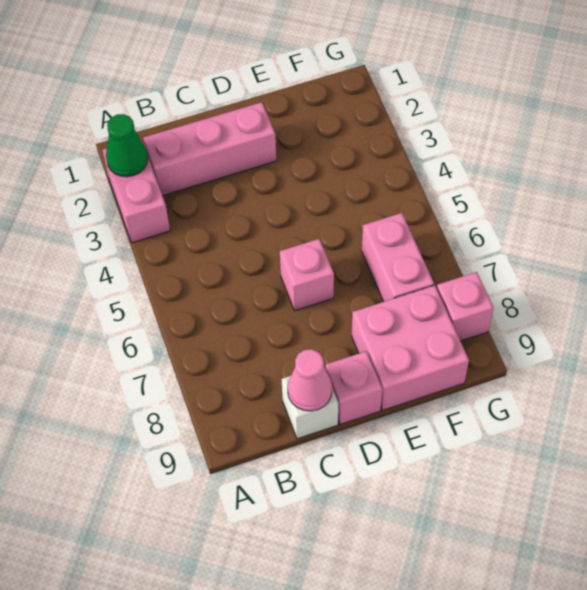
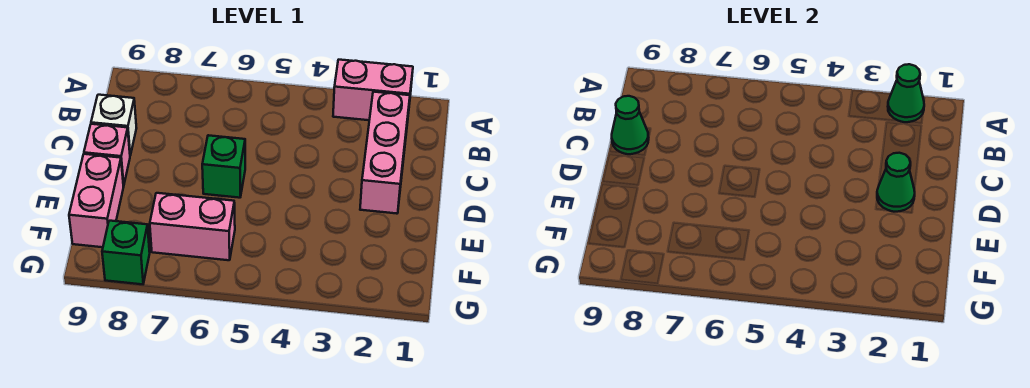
pink cone C9 level 2 -> green cone C9 level 2
none -> green cone D2 level 2
pink brick D6 level 1 -> green brick D6 level 1
pink brick E8:F9 level 1 -> pink brick E9:F9 level 1
pink brick G8 level 1 -> green brick G8 level 1

